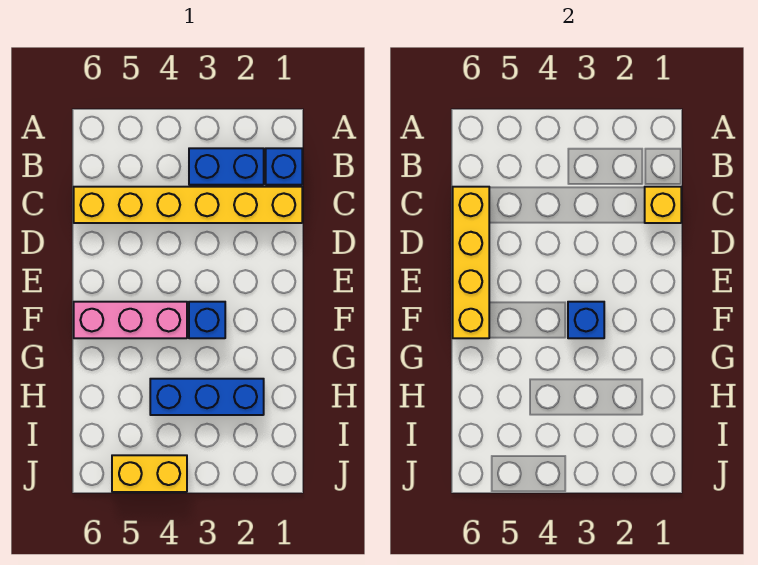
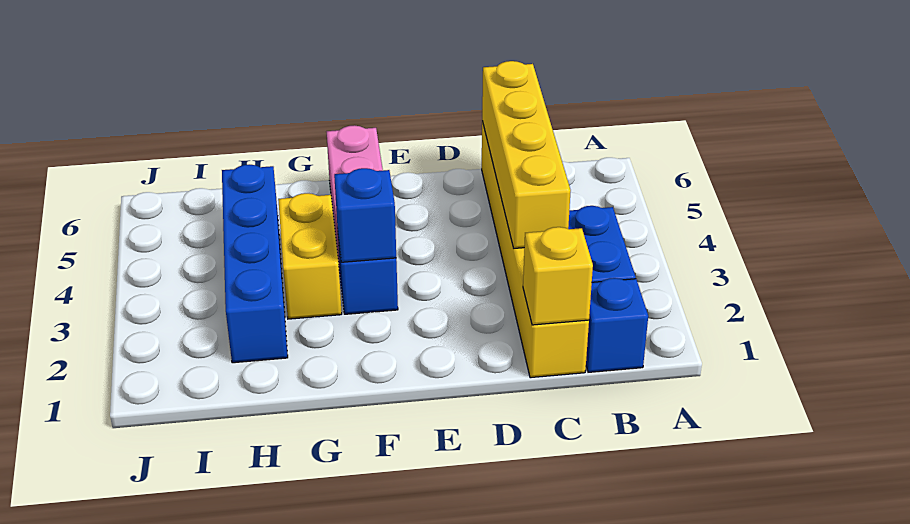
yellow brick C6:F6 level 2 -> yellow brick C3:C6 level 2
blue brick H2:H4 level 1 -> blue brick H2:H5 level 1
yellow brick J4:J5 level 1 -> yellow brick G3:G4 level 1

